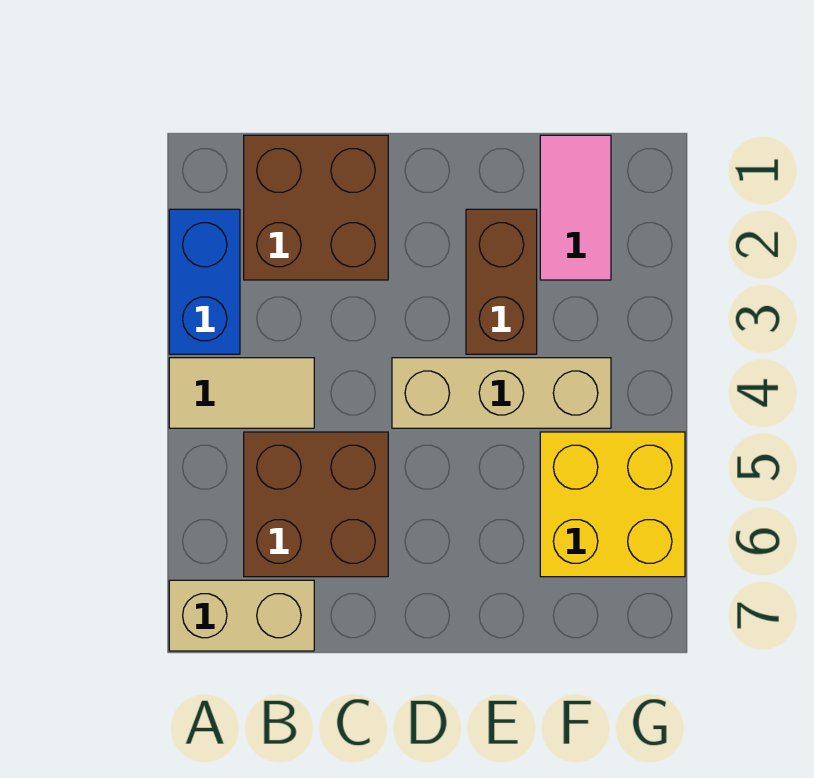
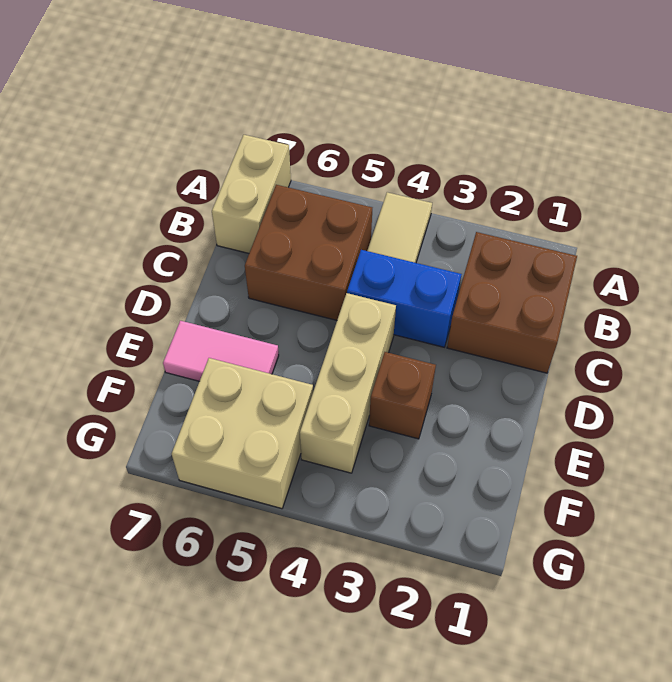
blue brick A2:A3 level 1 -> blue brick C3:C4 level 1
brown brick E2:E3 level 1 -> brown brick E3 level 1
pink tile F1:F2 level 1 -> pink tile E6:E7 level 1
yellow brick F5:G6 level 1 -> tan brick F5:G6 level 1

